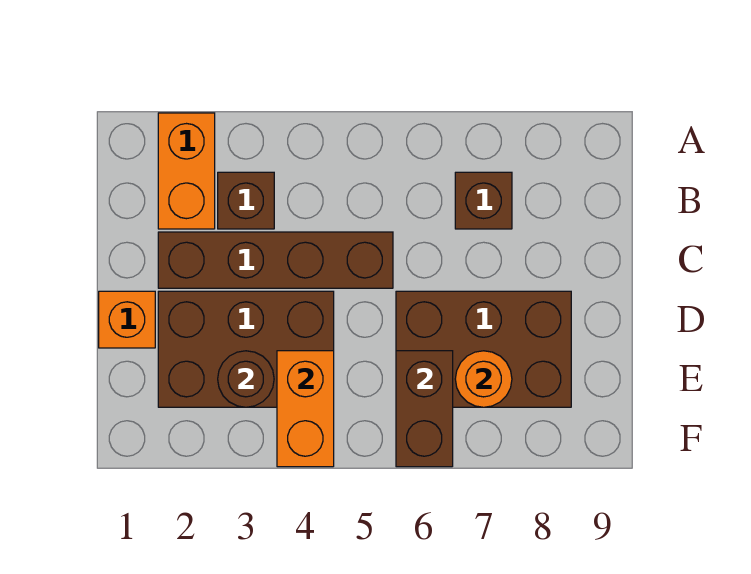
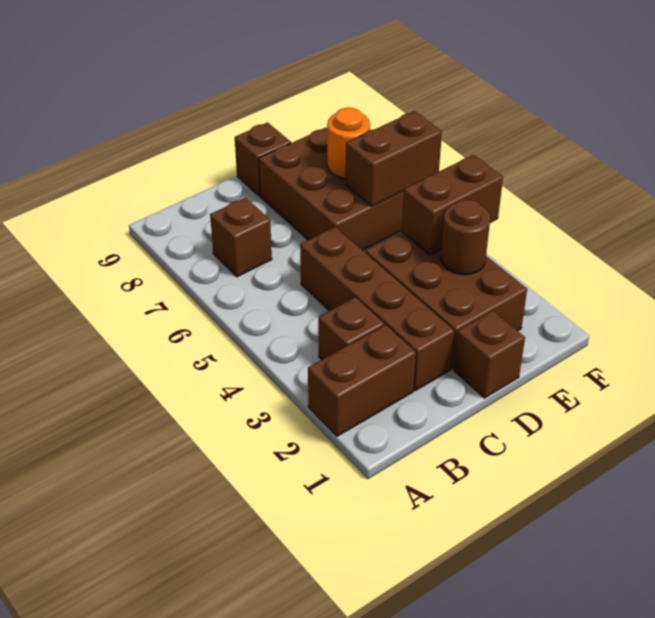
orange brick A2:B2 level 1 -> brown brick A2:B2 level 1
orange brick D1 level 1 -> brown brick D1 level 1
none -> brown brick D9 level 1
orange brick E4:F4 level 2 -> brown brick E4:F4 level 2

